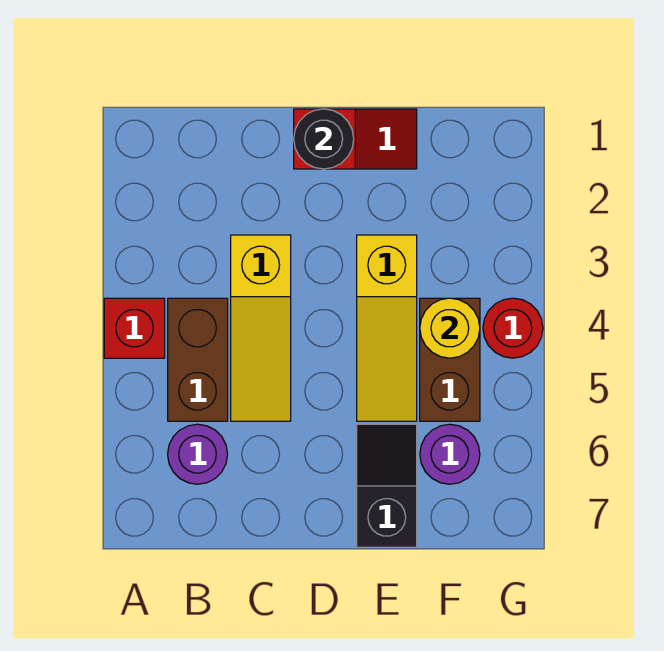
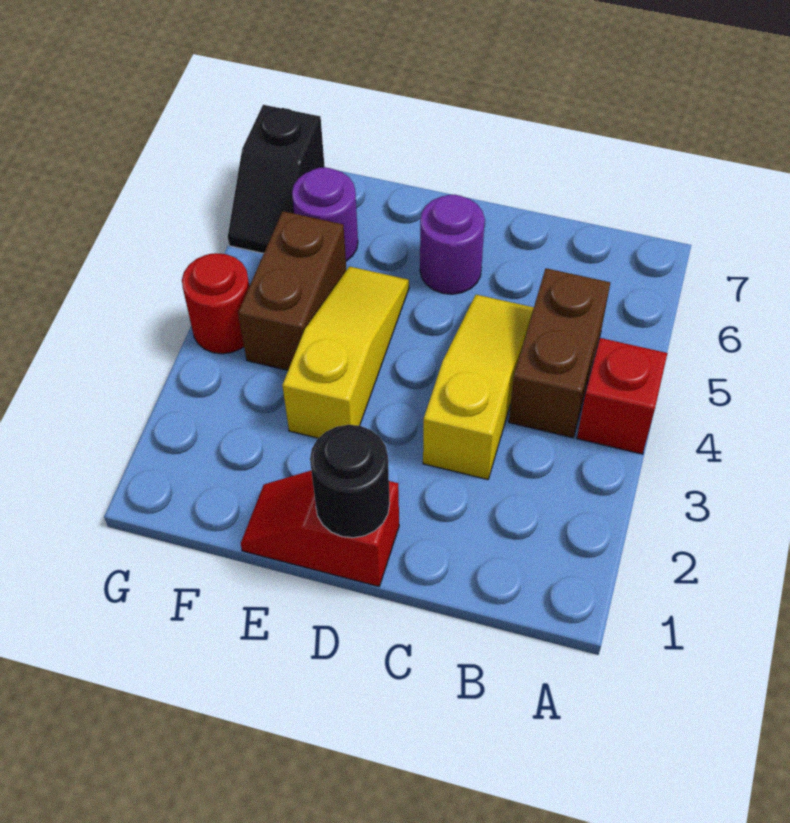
purple round brick B6 level 1 -> purple round brick D6 level 1
black slope E6:E7 level 1 top 7 -> black slope G6:G7 level 1 top 7
yellow round brick F4 level 2 -> none

